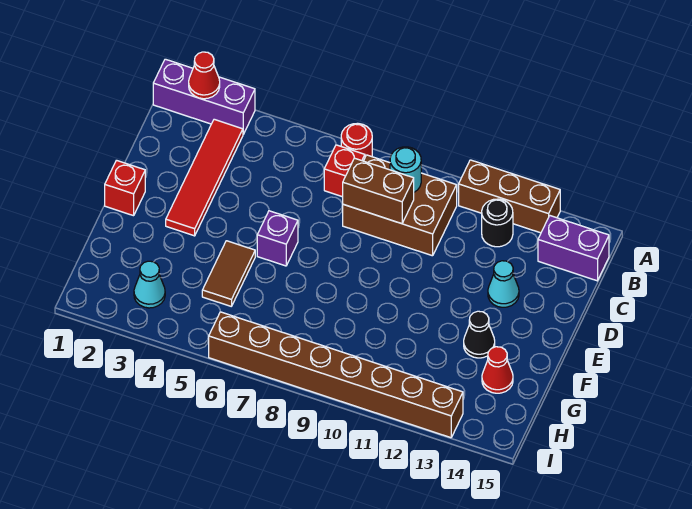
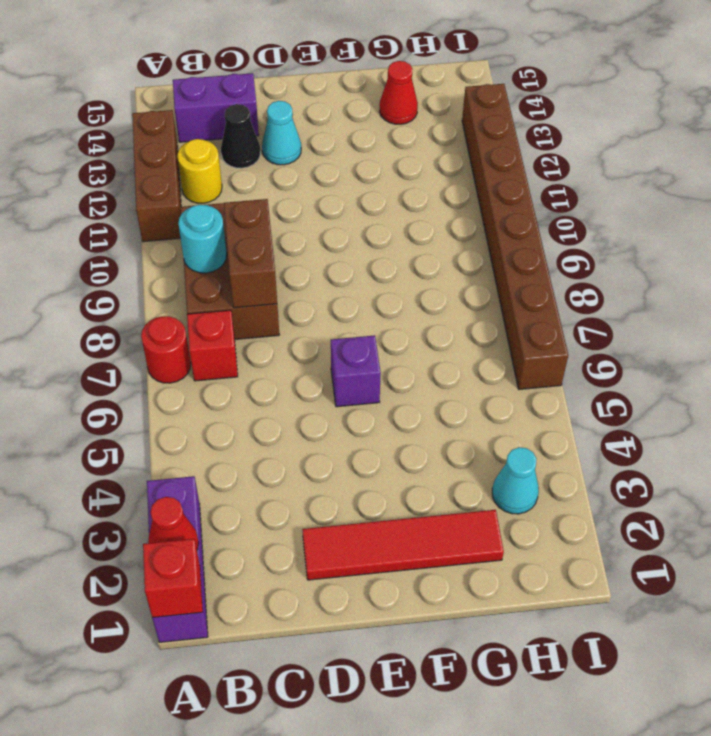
red tile B3:E3 level 1 -> red tile D2:G2 level 1
black round brick B12 level 1 -> yellow round brick B12 level 1
purple brick B14:B15 level 1 -> purple brick B14:C14 level 1
red brick E1 level 1 -> red brick A1 level 2
brown tile F5:G5 level 1 -> none
black cone F13 level 1 -> black cone C13 level 1

